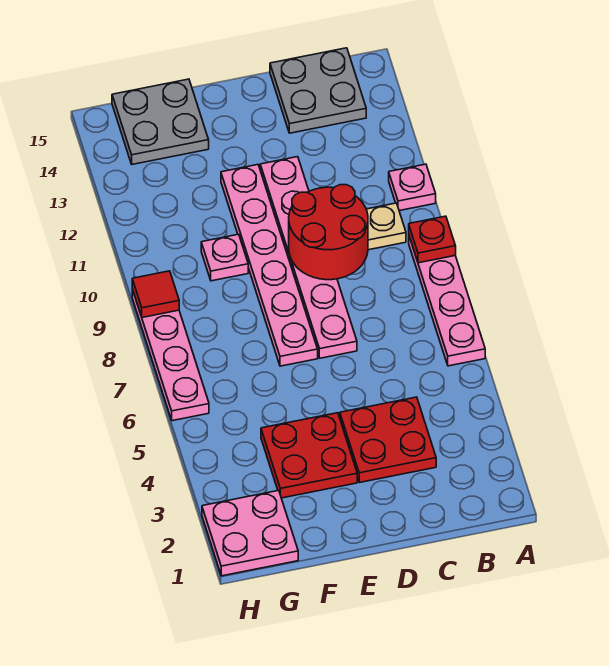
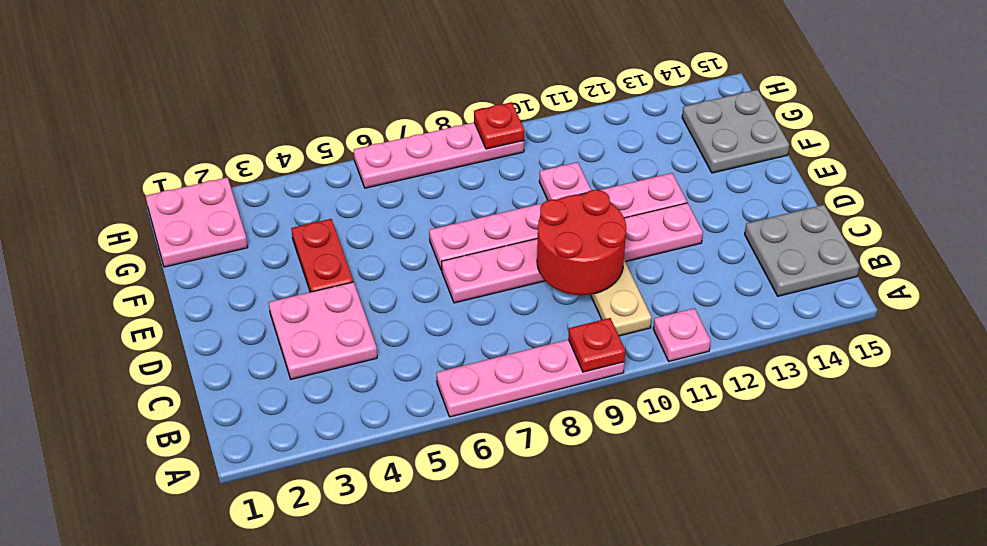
red plate C3:D4 level 1 -> pink plate C3:D4 level 1
red plate E3:F4 level 1 -> red plate E4:F4 level 1
red tile H9 level 2 -> red plate H9 level 2

